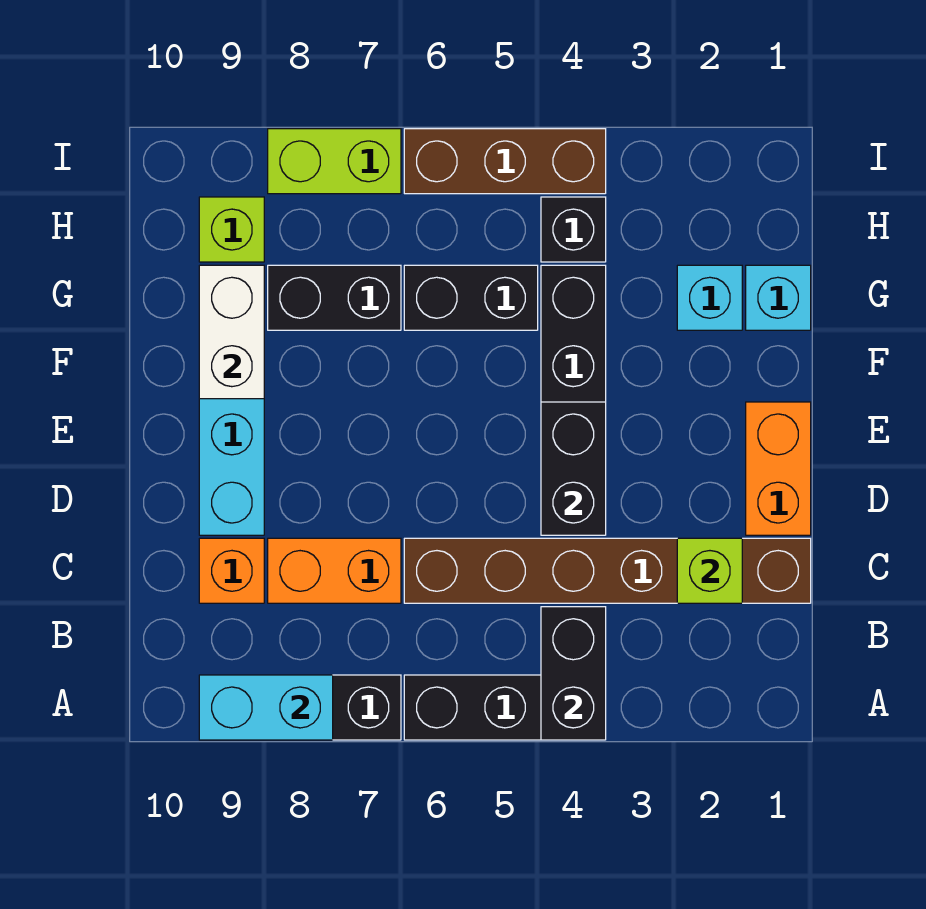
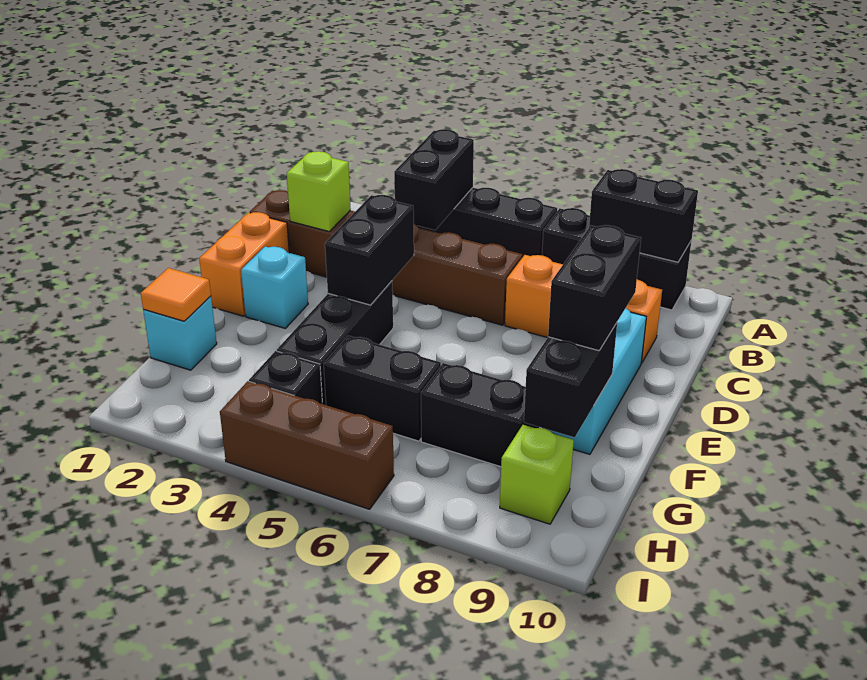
cyan brick A8:A9 level 2 -> black brick A8:A9 level 2
none -> black brick E9:F9 level 3
white brick F9:G9 level 2 -> black brick F9:G9 level 2
none -> orange tile G1 level 2
cyan brick G2 level 1 -> cyan brick E2 level 1
lime brick I7:I8 level 1 -> none

